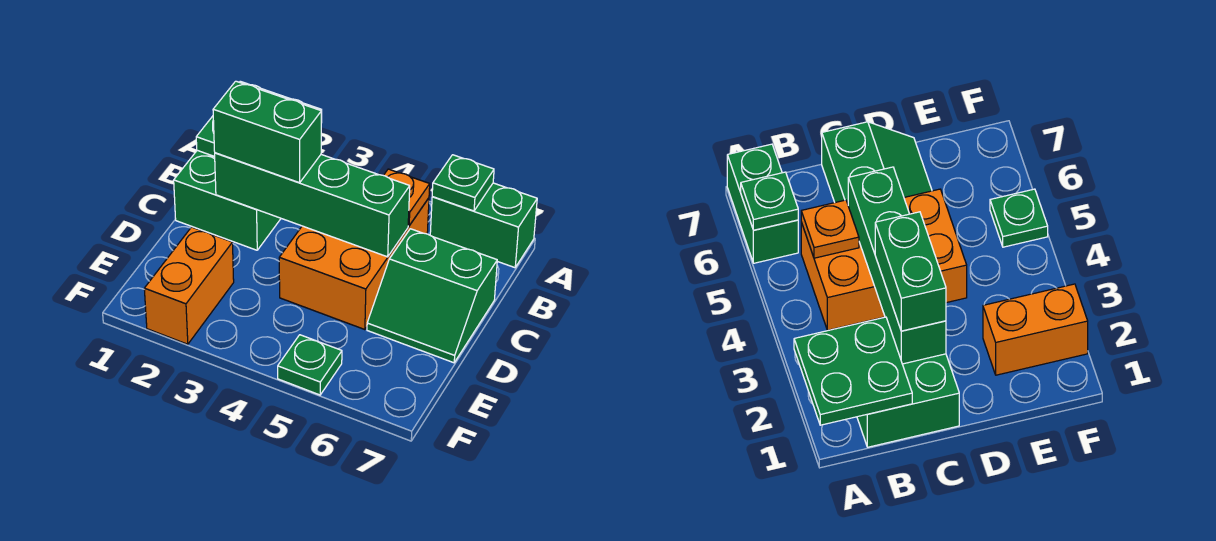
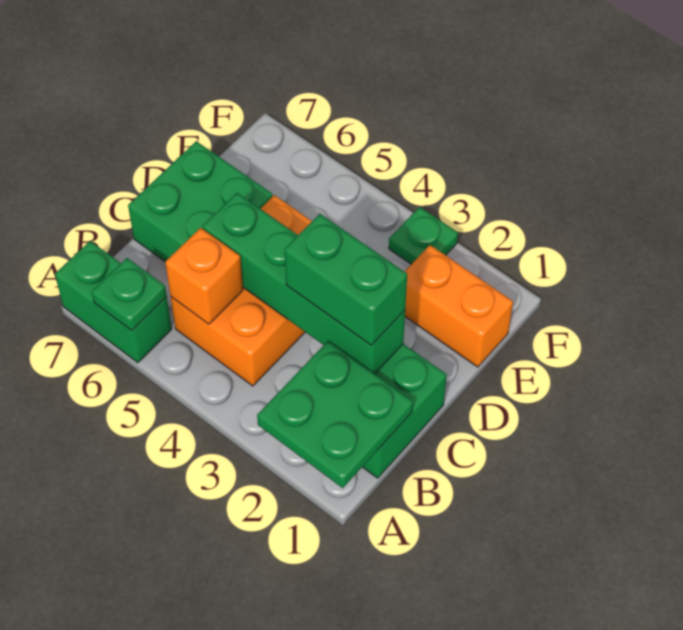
orange plate B5 level 2 -> orange brick B5 level 2
green slope C6:D7 level 1 top C -> green brick C6:D7 level 1
orange brick E2:F2 level 1 -> orange brick E1:E2 level 1
green plate F5 level 1 -> green plate F3 level 1

